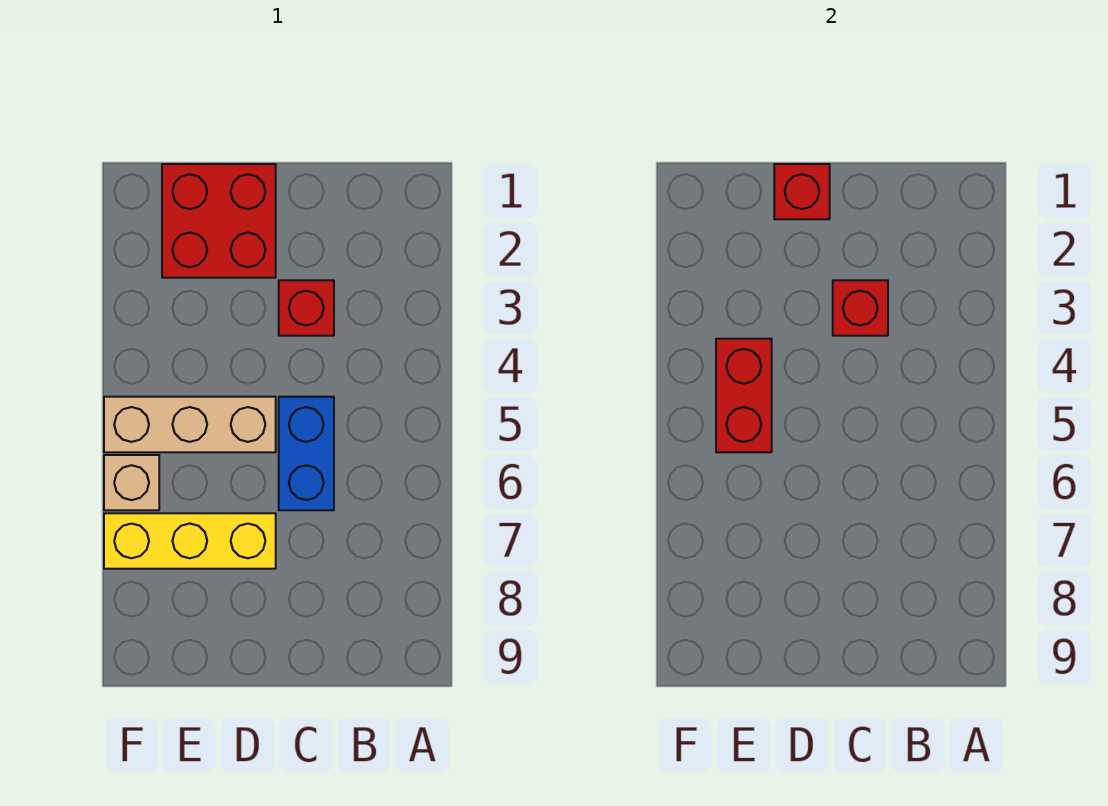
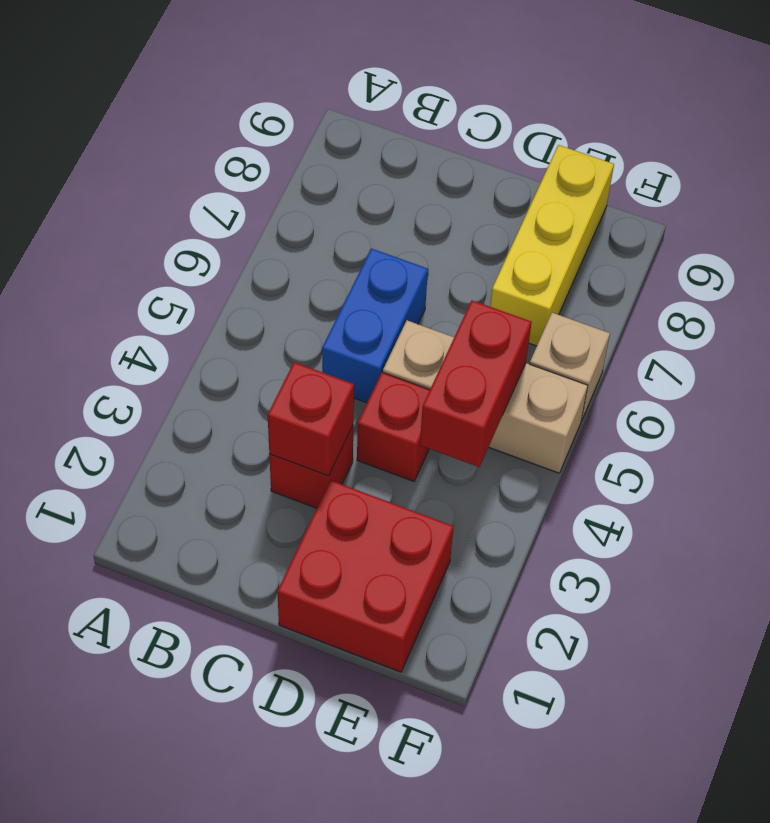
red brick D1 level 2 -> red brick D4 level 1
yellow brick D7:F7 level 1 -> yellow brick E7:E9 level 1

